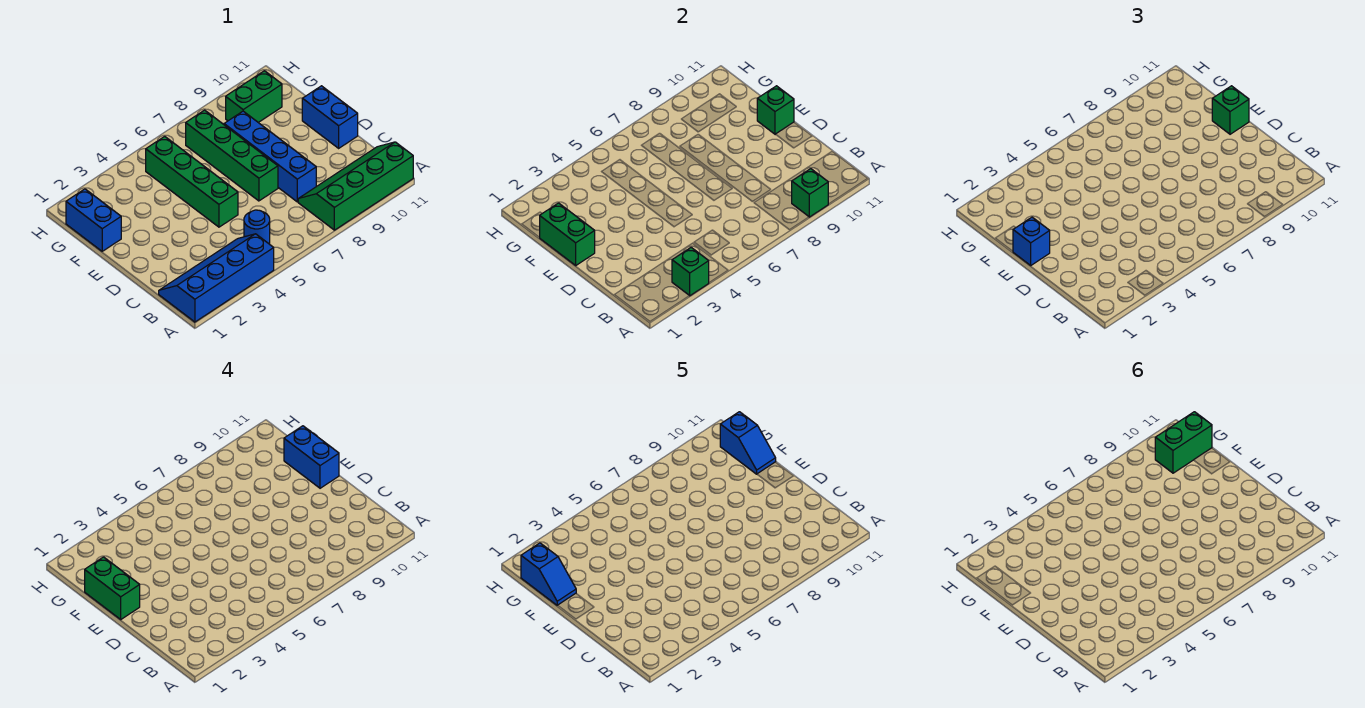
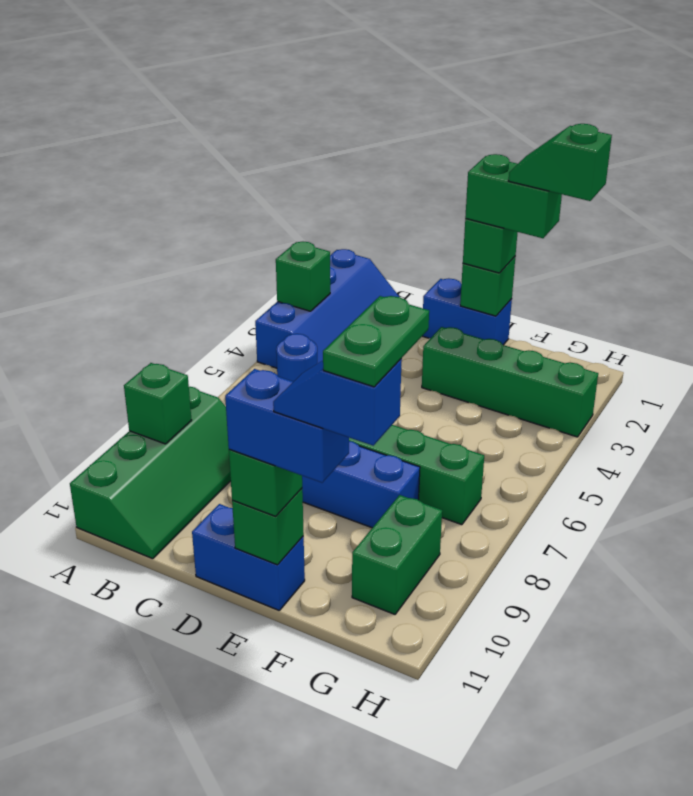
green brick D5:G5 level 1 -> green brick E3:H3 level 1
green brick E1:F1 level 2 -> green brick E1 level 2
blue brick E1 level 3 -> green brick E1 level 3
blue brick F1:G1 level 1 -> blue brick D1:E1 level 1
blue slope F1:G1 level 5 top G -> green slope F1:G1 level 5 top G
green brick G10:G11 level 6 -> green plate G10:G11 level 6

